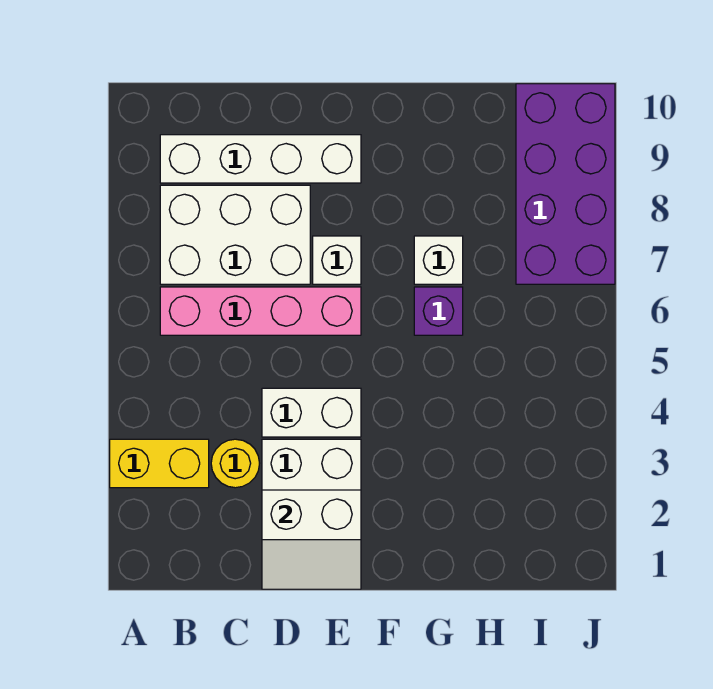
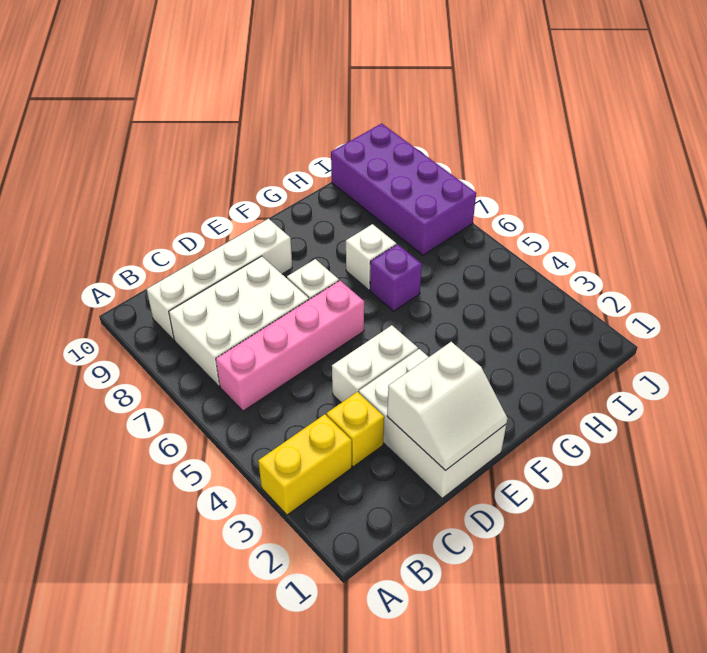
yellow round brick C3 level 1 -> yellow brick C3 level 1

